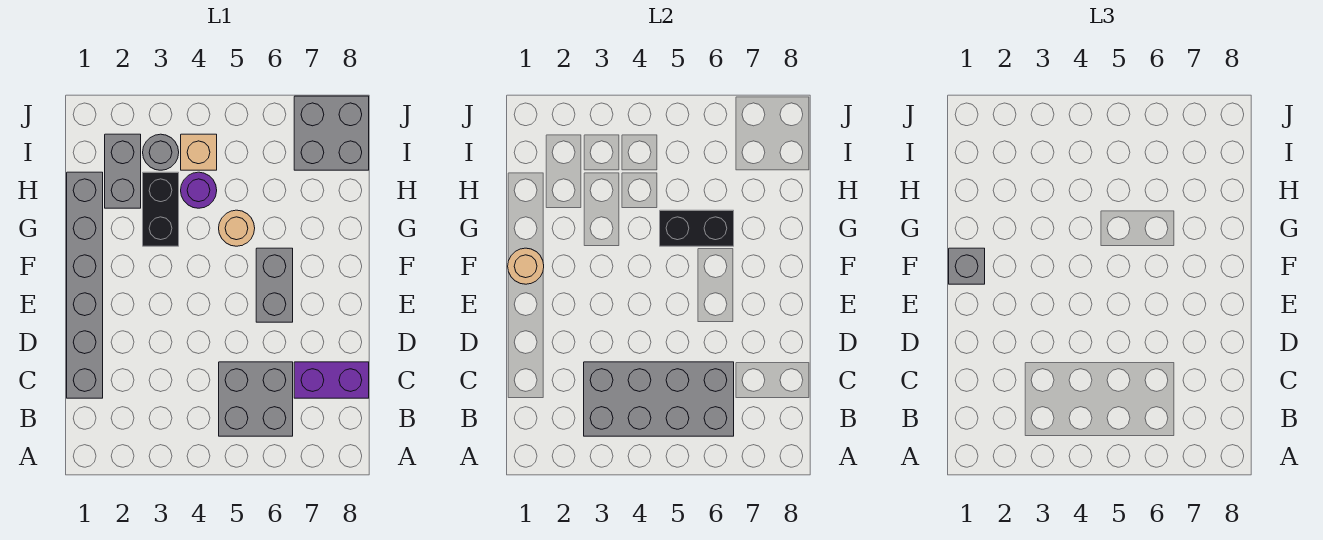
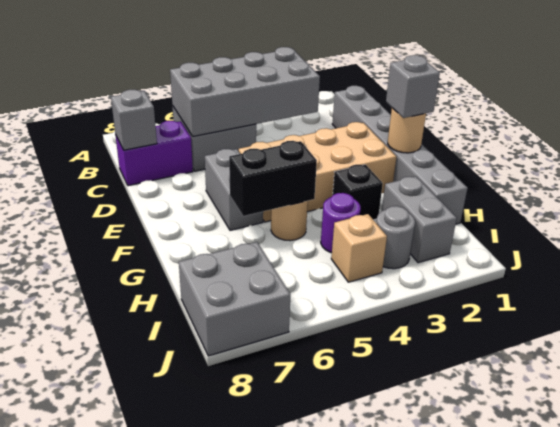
none -> grey brick C8 level 2
none -> tan brick E2:F5 level 1
black brick G3:H3 level 1 -> black brick G3 level 1

